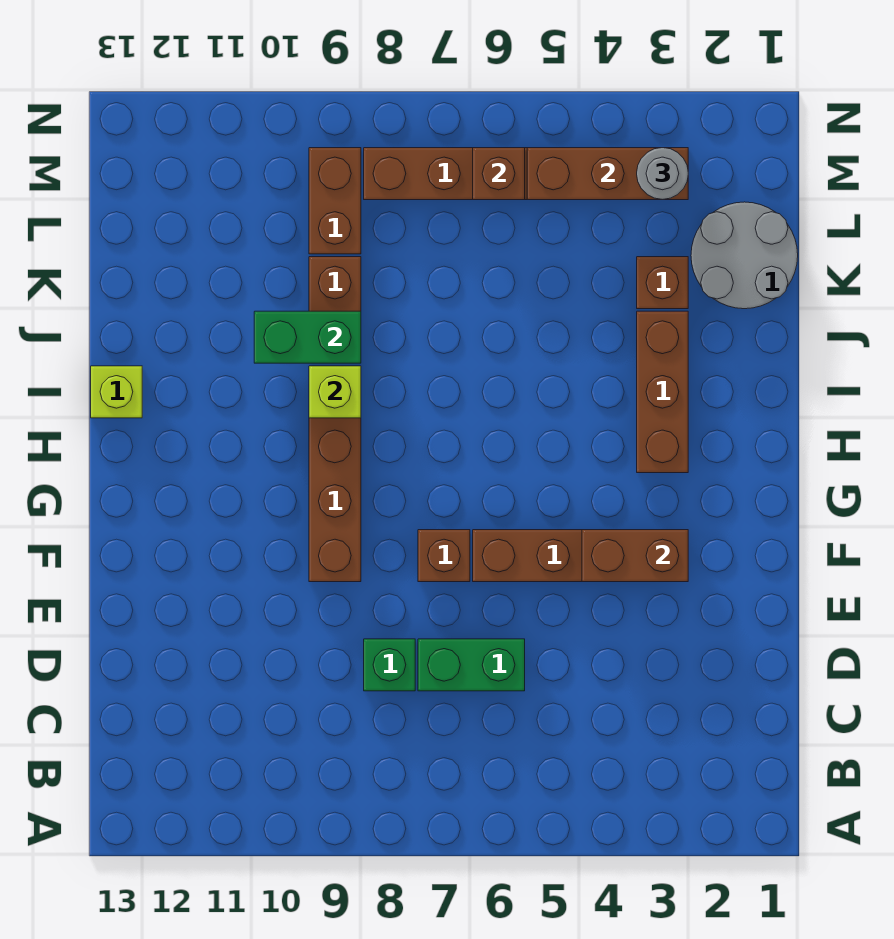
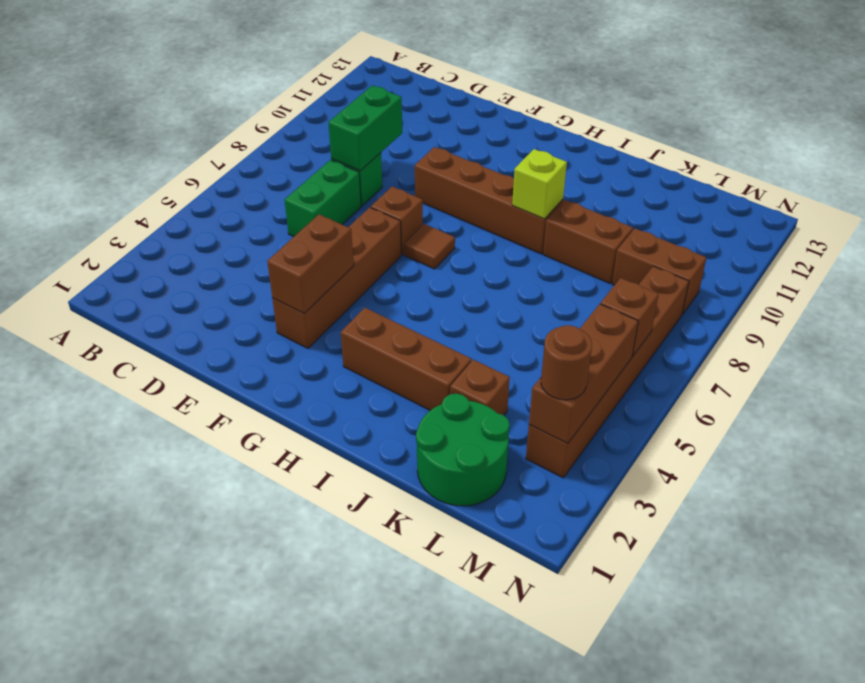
none -> brown tile G7 level 1
lime brick I13 level 1 -> none
green brick J9:J10 level 2 -> green brick D8:D9 level 2
grey round brick K1:L2 level 1 -> green round brick K1:L2 level 1
grey round brick M3 level 3 -> brown round brick M3 level 3

